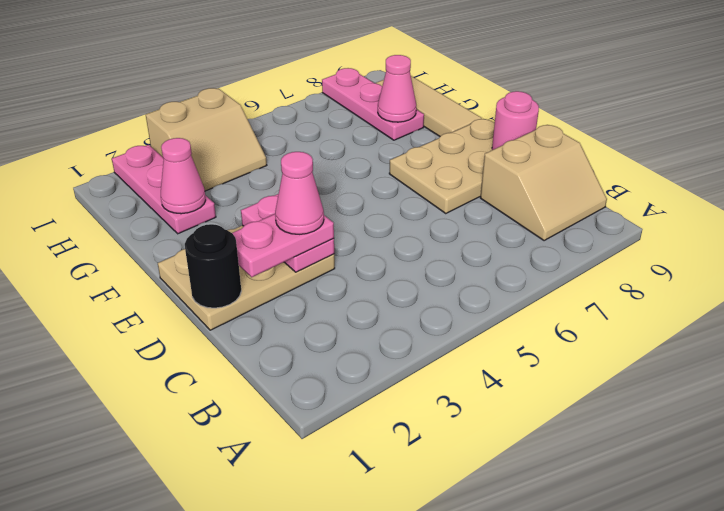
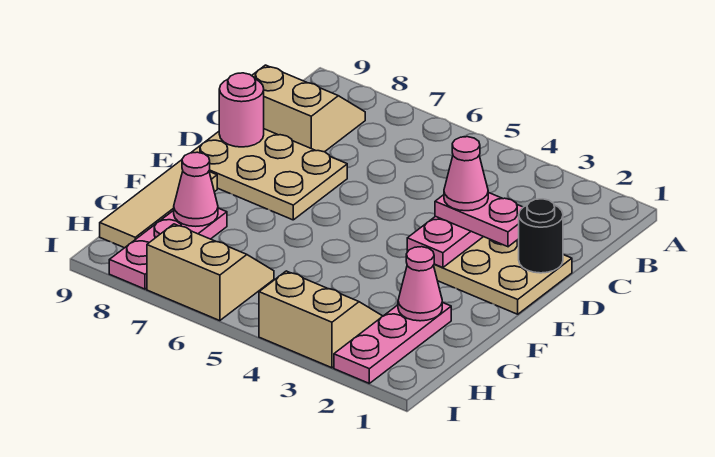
none -> tan slope H6:I7 level 1 top I

